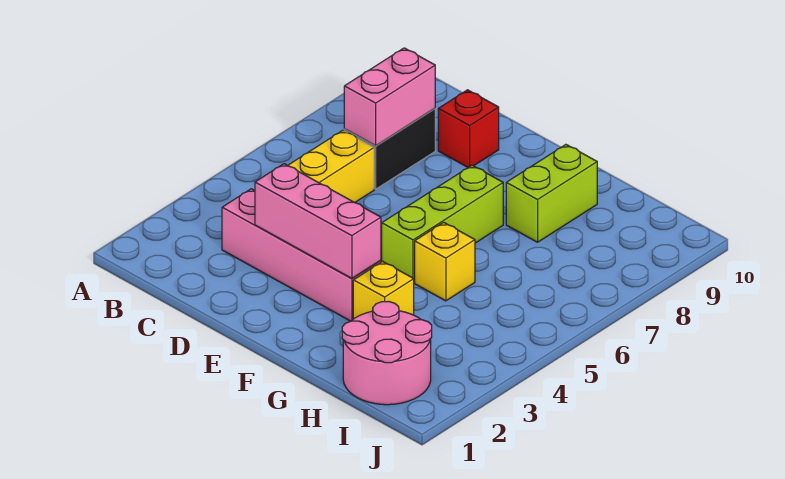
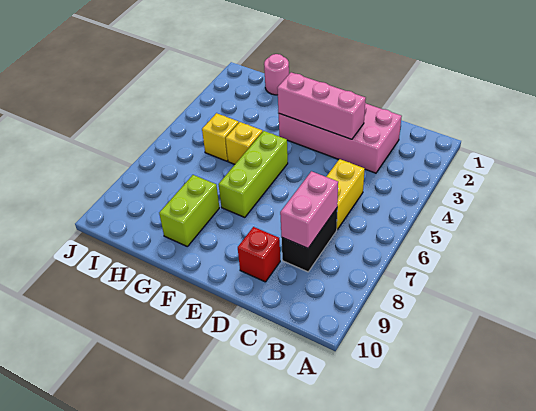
pink brick C3:F3 level 1 -> pink brick C2:F3 level 1
yellow brick G3 level 1 -> yellow brick H5 level 1
pink round brick H1:I2 level 1 -> pink round brick H1 level 1

